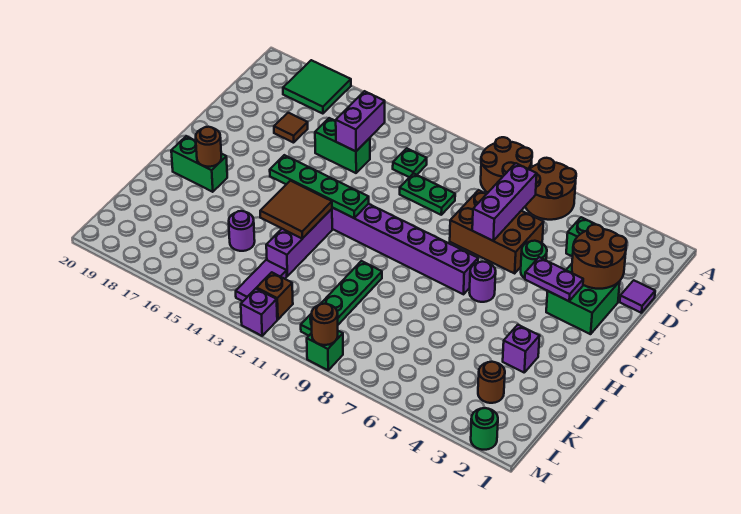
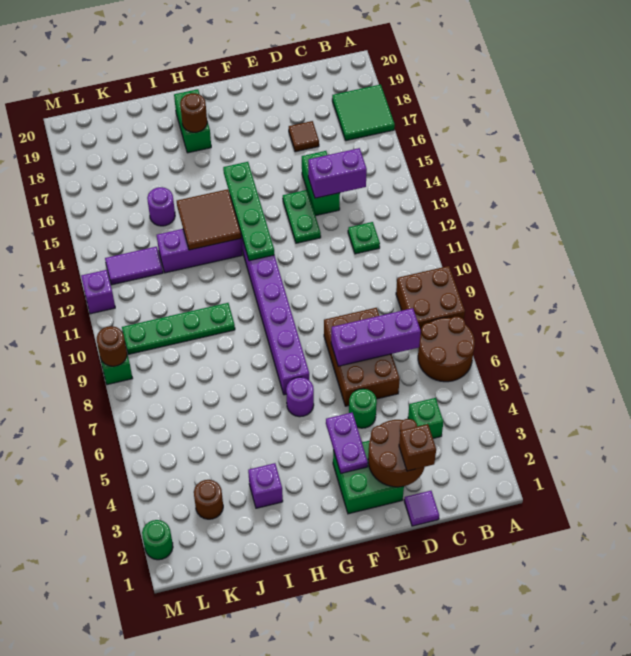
brown round brick A8:B9 level 1 -> brown brick A8:B9 level 1
green plate D10:D11 level 1 -> green plate E13:E14 level 1
brown brick L12 level 1 -> brown brick D2 level 3

